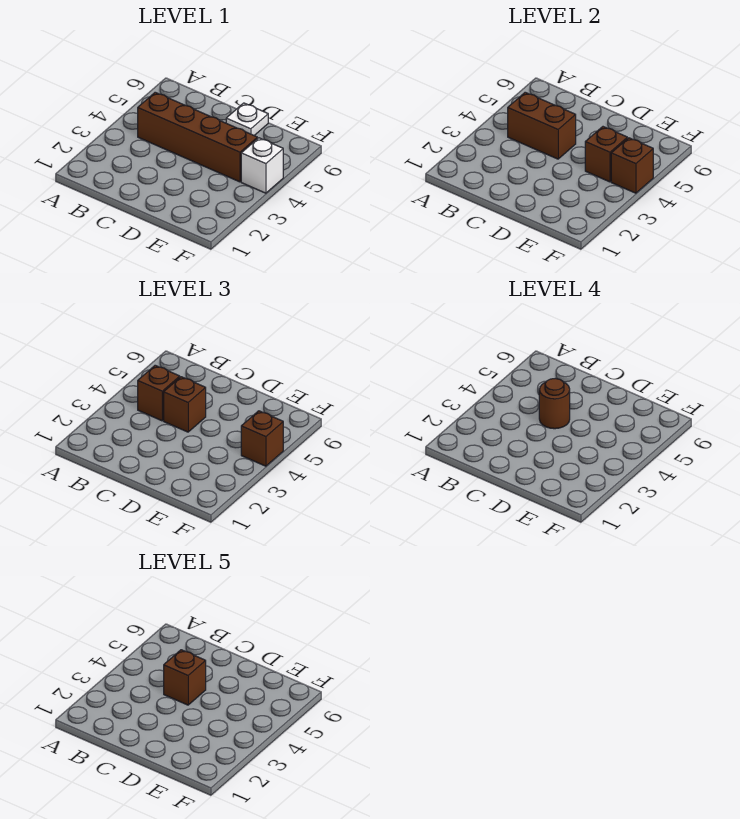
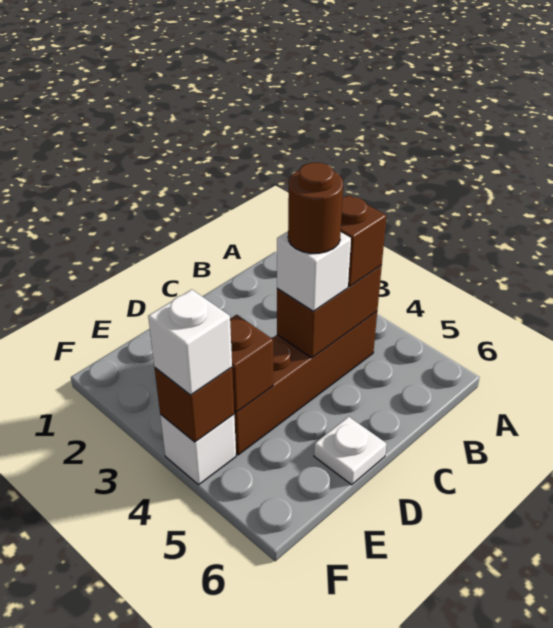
brown brick C4 level 3 -> white brick C4 level 3
brown brick C4 level 5 -> none
brown brick F4 level 3 -> white brick F4 level 3

